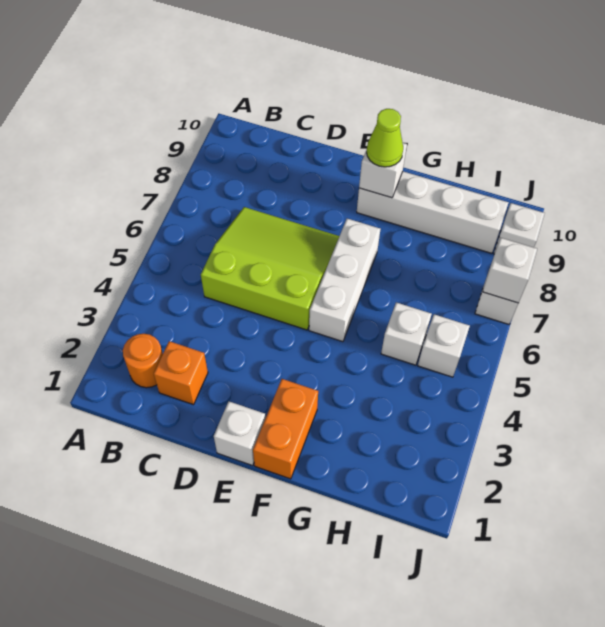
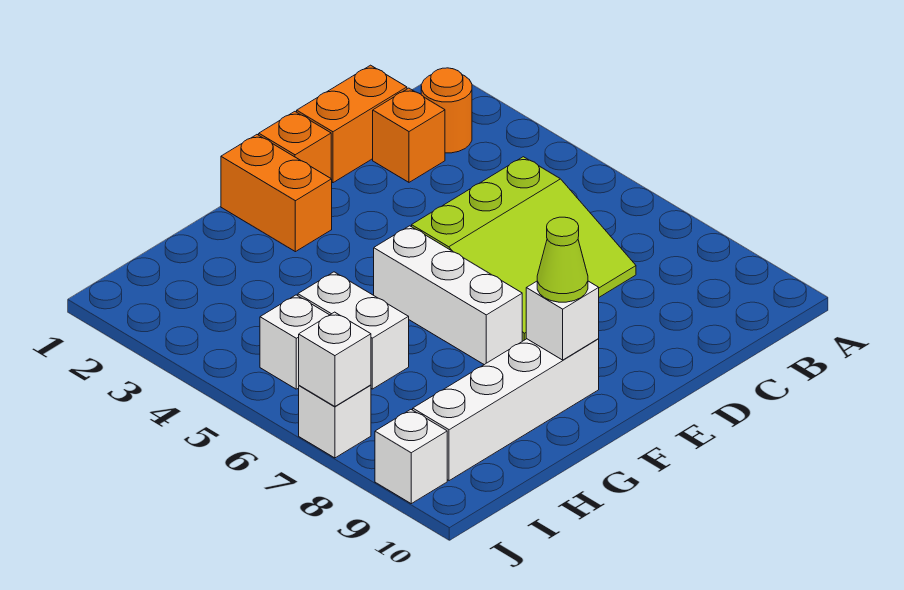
none -> orange brick C1:D1 level 1
white brick E1 level 1 -> orange brick E1 level 1
white brick H5 level 1 -> white brick H5:H6 level 1

